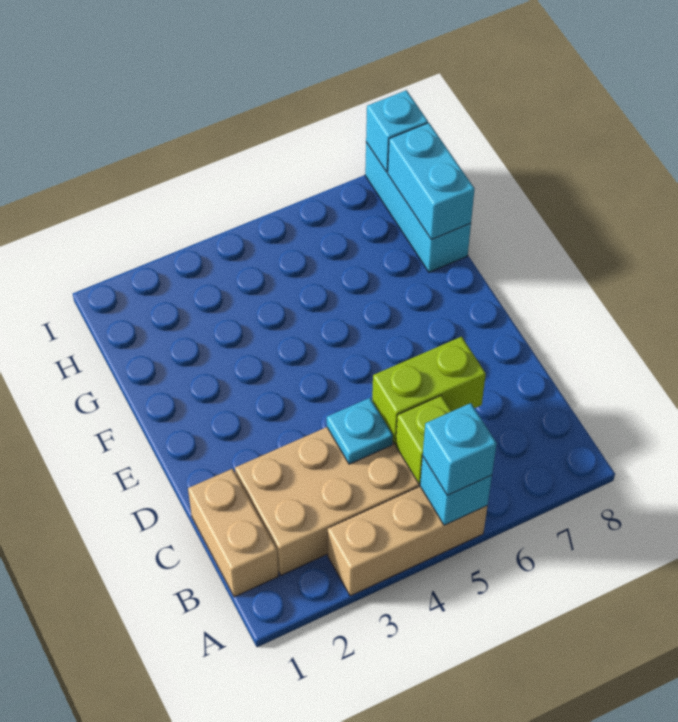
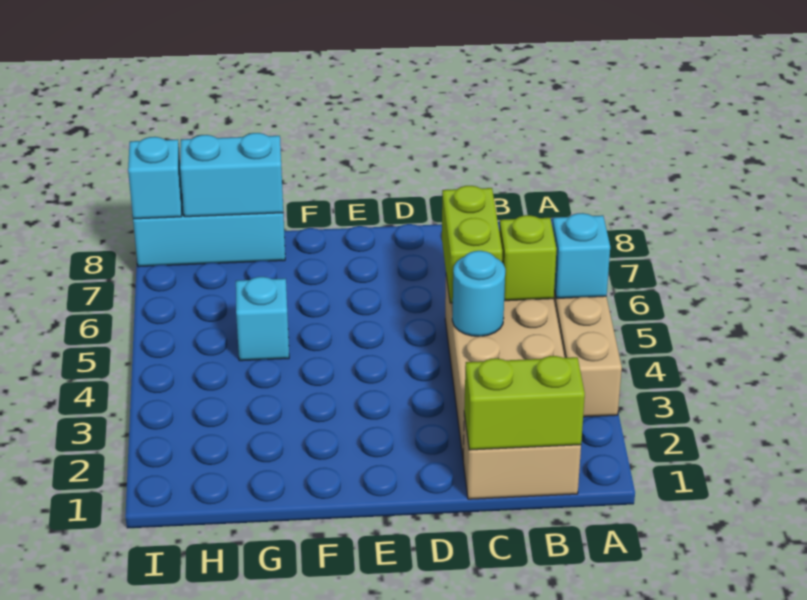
cyan brick A5 level 3 -> cyan brick G5 level 1
none -> lime brick B1:C1 level 2
cyan plate C4 level 2 -> cyan round brick C4 level 2

